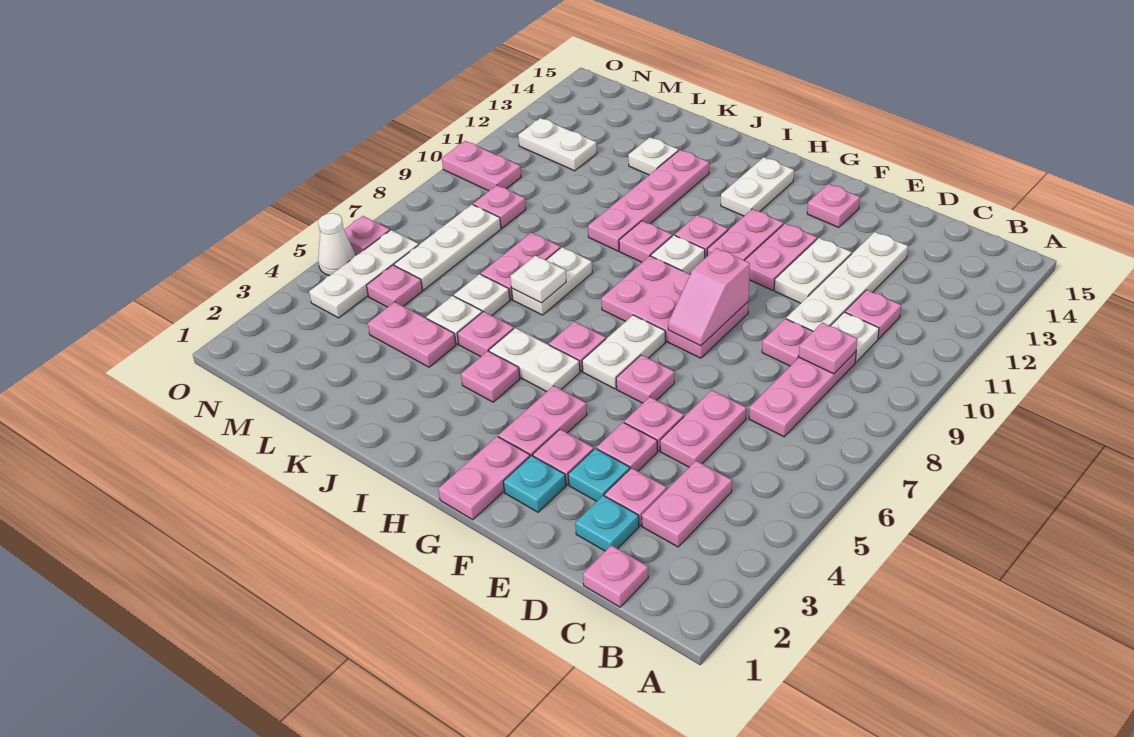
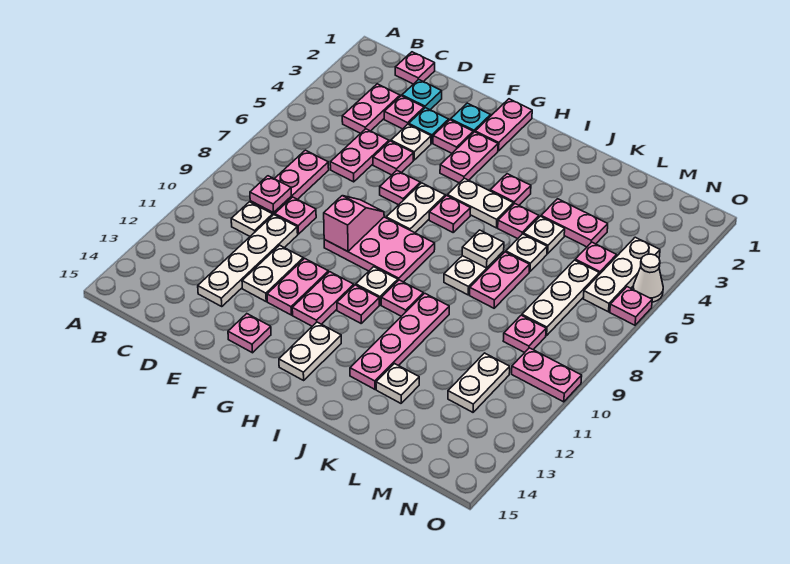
pink plate C11 level 1 -> none
pink plate E4 level 1 -> white plate E4 level 1
white plate M12:N12 level 1 -> white plate M11:M12 level 1

